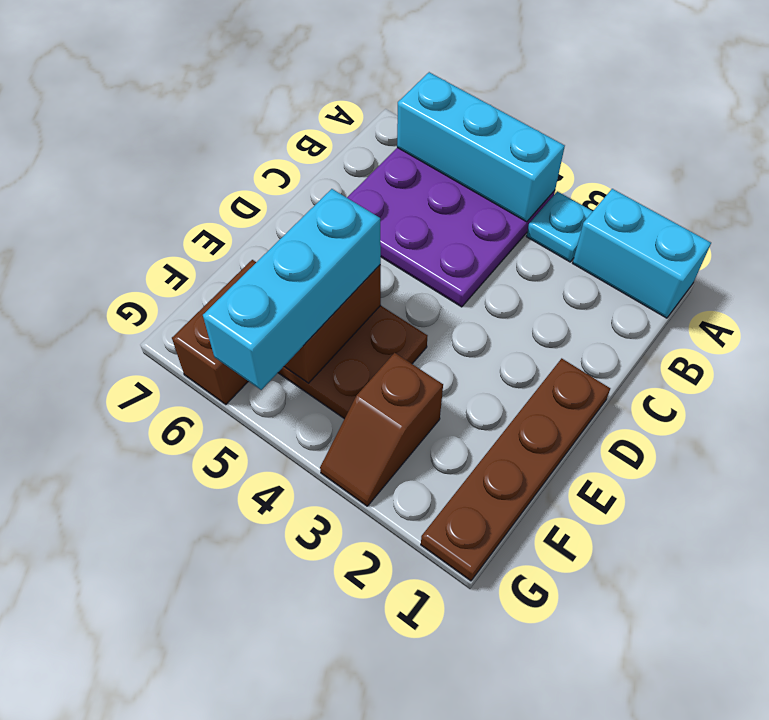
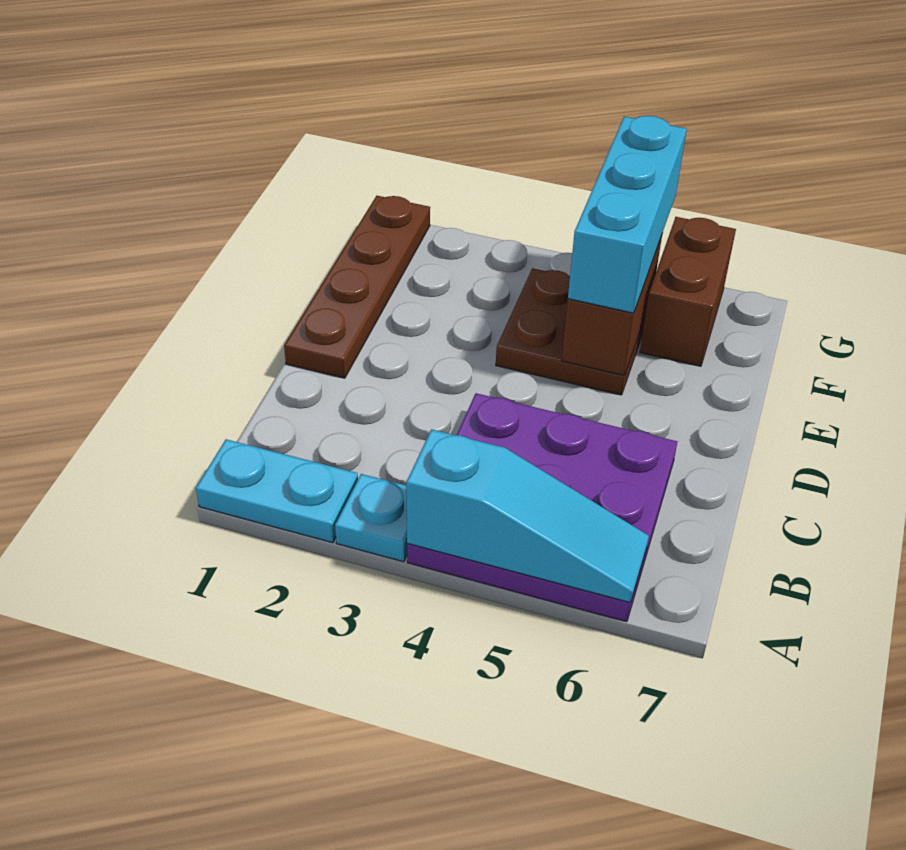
cyan brick A1:A2 level 1 -> cyan plate A1:A2 level 1
cyan brick A4:A6 level 2 -> cyan slope A4:A6 level 2 top 4
brown slope F3:G3 level 1 top F -> none

